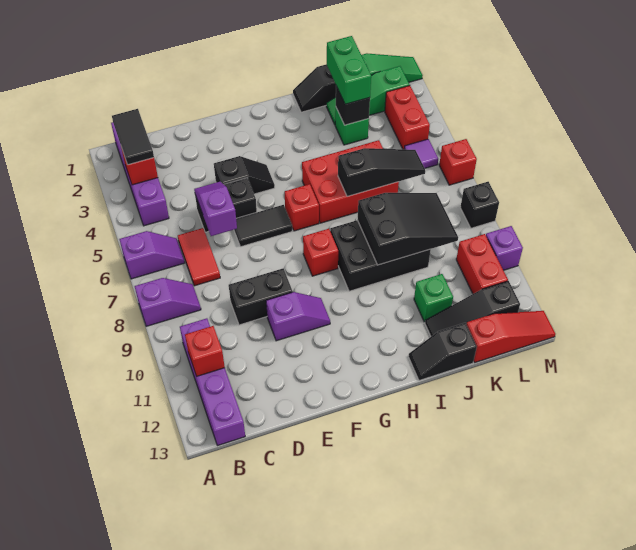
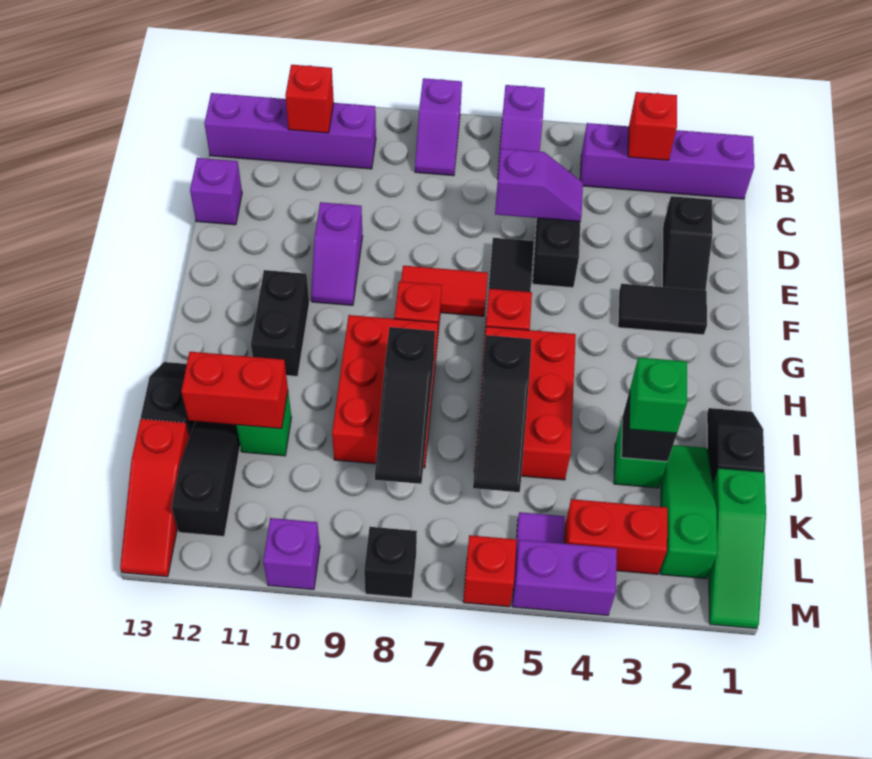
black tile B2:B3 level 3 -> black tile F2:F3 level 1
red tile C6:C7 level 1 -> red tile F7:F8 level 1
black brick D9:E9 level 1 -> black brick G11:H11 level 1
none -> purple brick D13 level 1
black slope E4:F4 level 1 top E -> black slope D2:E2 level 1 top D
black brick H8:J9 level 1 -> red brick H8:J9 level 1
black slope I8:K9 level 2 top I -> black slope I8:K8 level 2 top I
green brick J2:J3 level 3 -> green brick J3 level 3
red brick L10:L11 level 1 -> red brick J11:J12 level 2
none -> purple brick M4:M5 level 1

